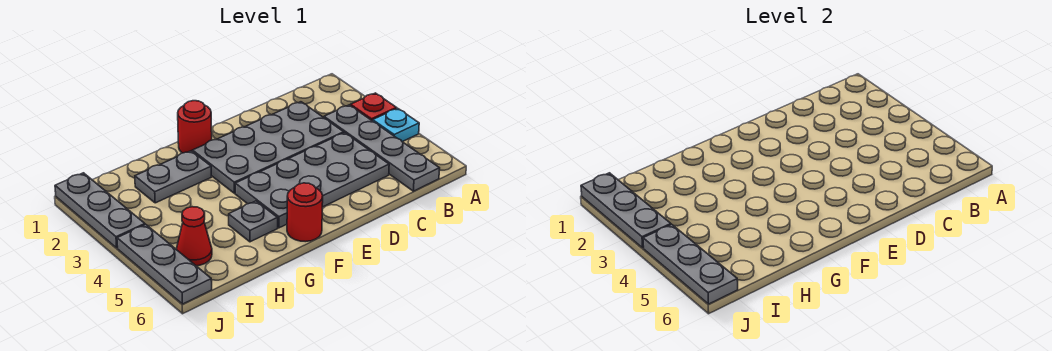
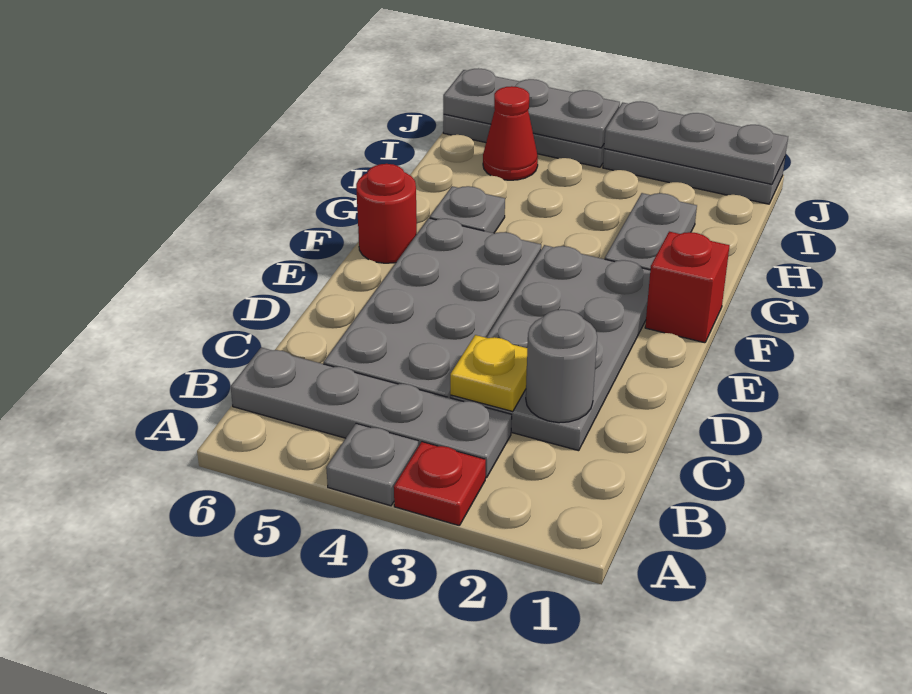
cyan plate A4 level 1 -> grey plate A4 level 1
none -> grey round brick C2 level 2
none -> yellow plate C3 level 2
red round brick F1 level 1 -> red brick F1 level 1

